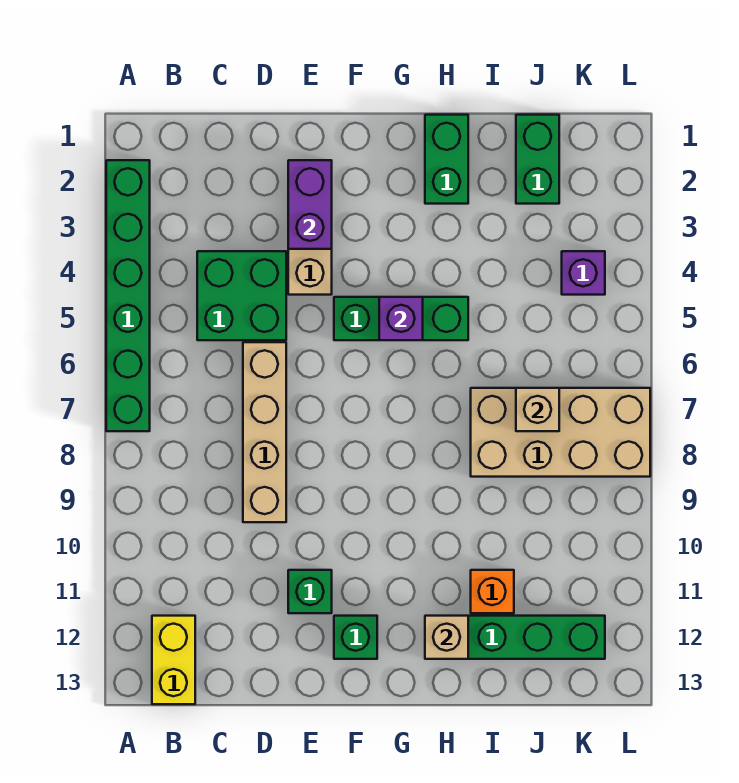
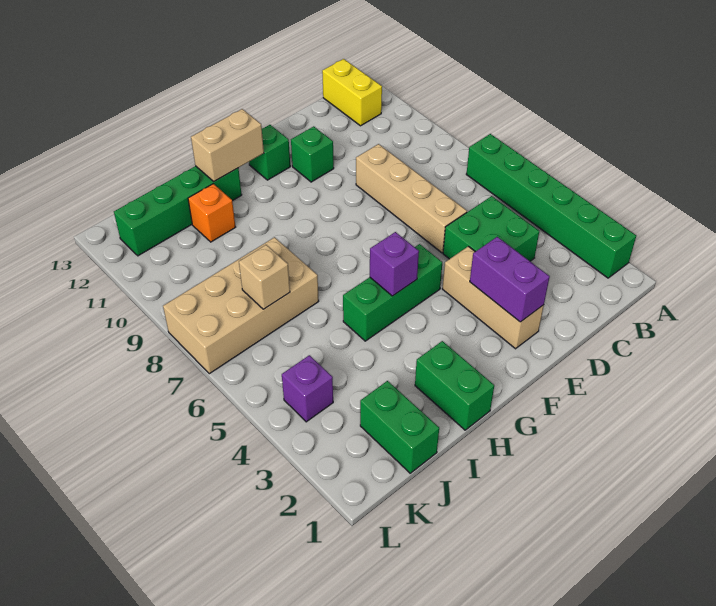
tan brick H12 level 2 -> tan brick G12:H12 level 2

